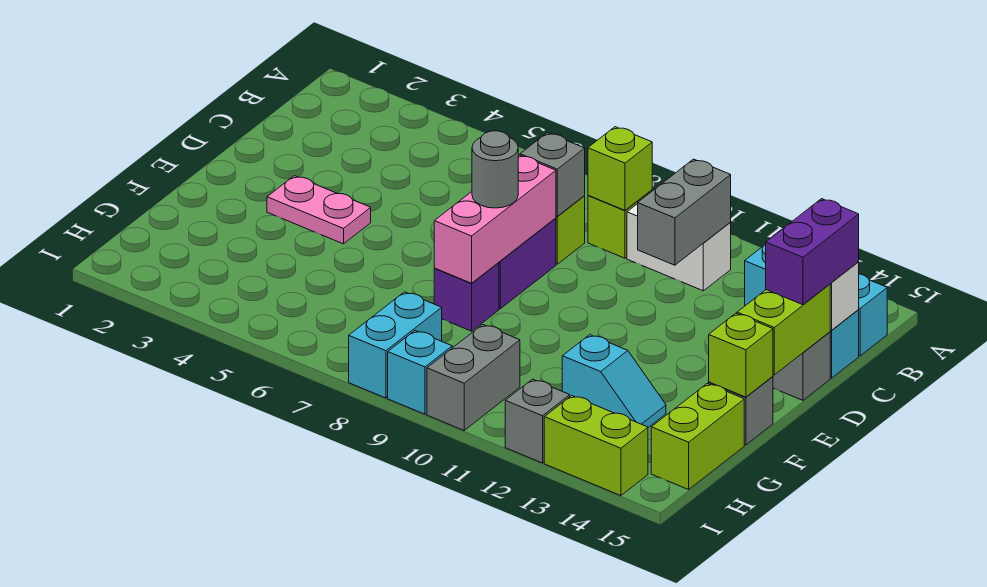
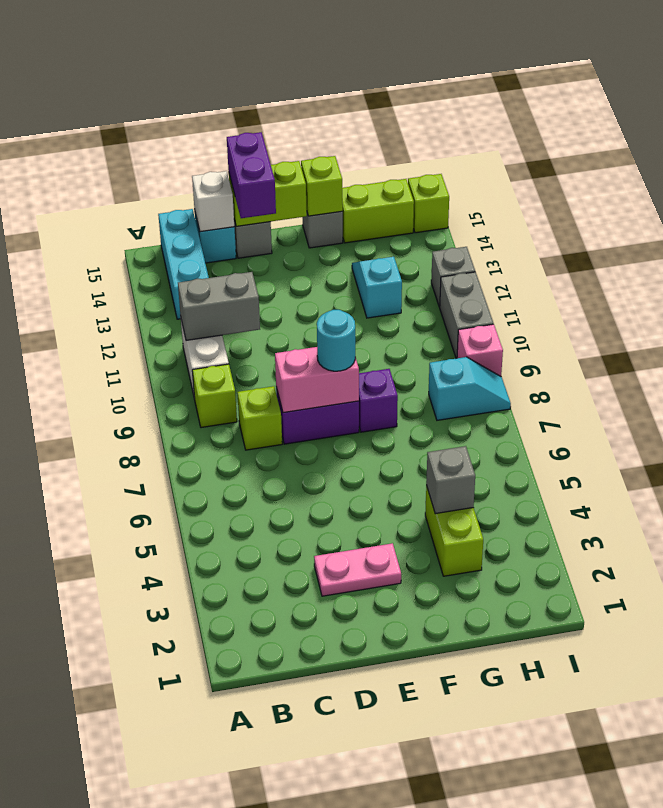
lime brick B9 level 2 -> lime brick I15 level 1
grey brick C8 level 2 -> grey brick G4 level 2
purple brick C15:D15 level 3 -> purple brick D14:D15 level 3
pink brick D8:F8 level 2 -> pink brick D8:E8 level 2
pink plate E3:E4 level 1 -> pink plate D3:E3 level 1
grey round brick E8 level 3 -> cyan round brick E8 level 3
cyan brick H8:I8 level 1 -> cyan slope H8:I8 level 1 top H
grey brick H10:I10 level 1 -> grey brick I10:I11 level 1
cyan brick I9 level 1 -> pink brick I9 level 1
lime brick I13:I14 level 1 -> lime brick G3:G4 level 1

